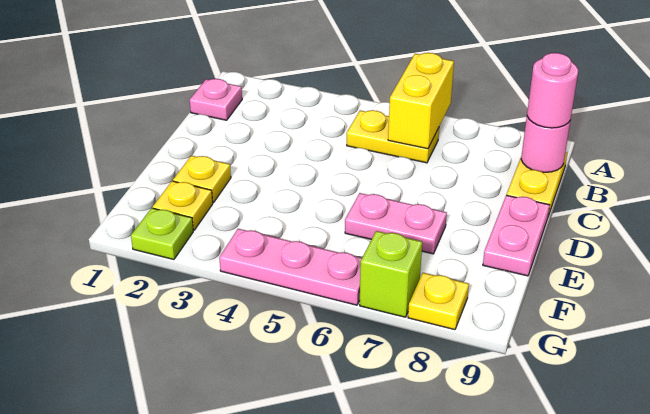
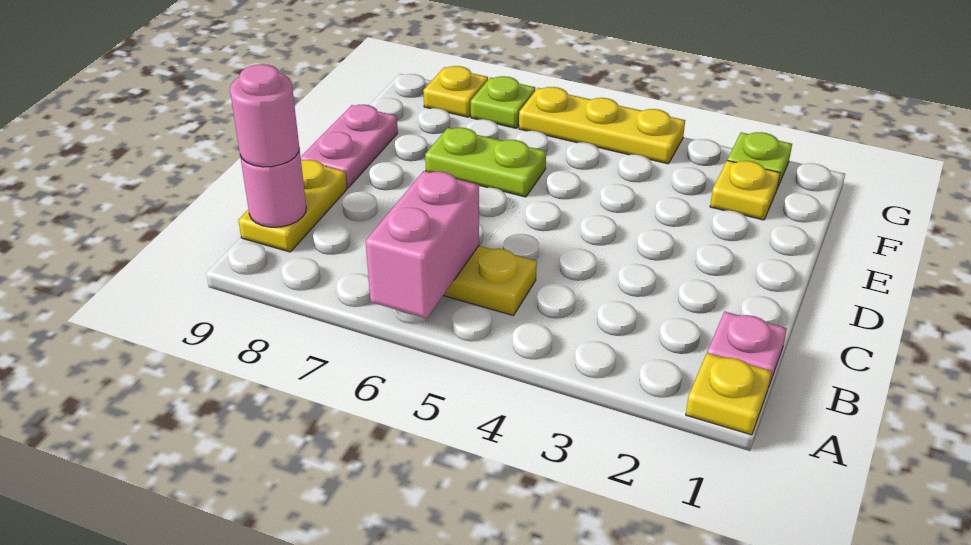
yellow brick A6:B6 level 2 -> pink brick A6:B6 level 2
yellow plate E2 level 1 -> yellow plate A1 level 1
pink plate E6:E7 level 1 -> lime plate E6:E7 level 1
pink plate G4:G6 level 1 -> yellow plate G4:G6 level 1
lime brick G7 level 1 -> lime plate G7 level 1

